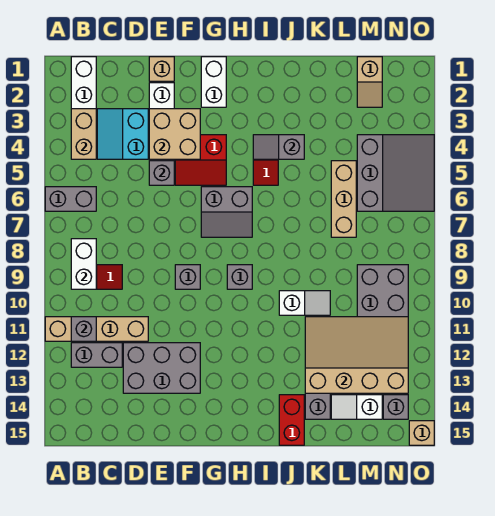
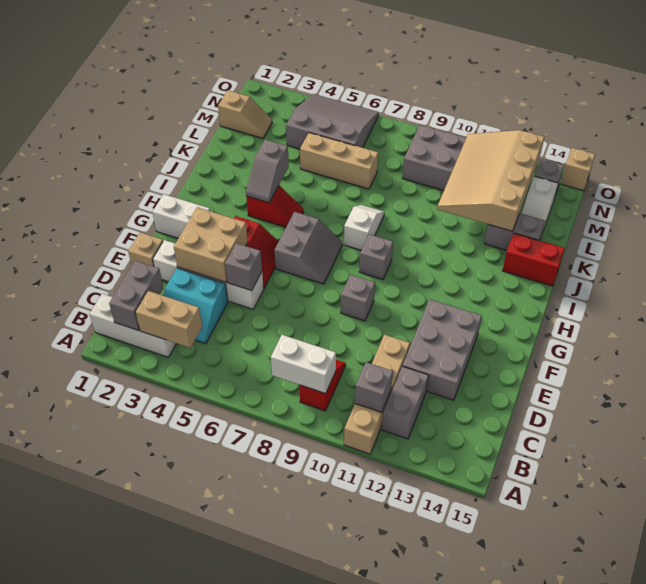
grey brick A6:B6 level 1 -> grey brick B2:C2 level 2
white slope J10:K10 level 1 top J -> white slope I8:J8 level 1 top I

